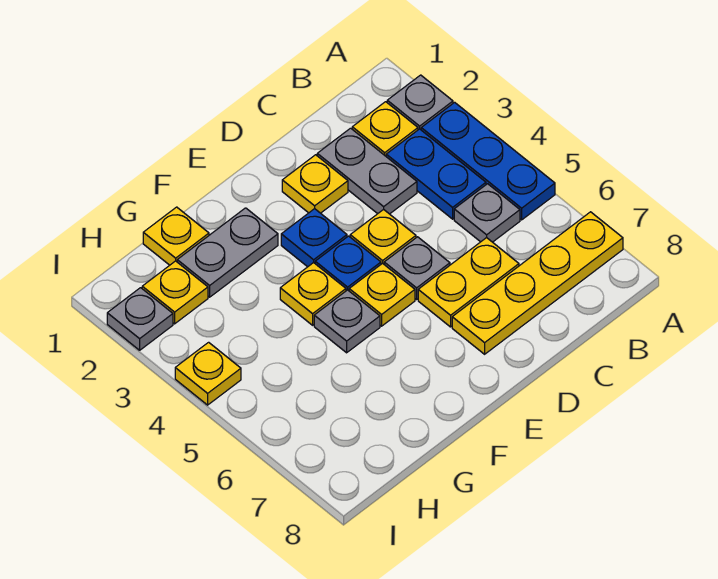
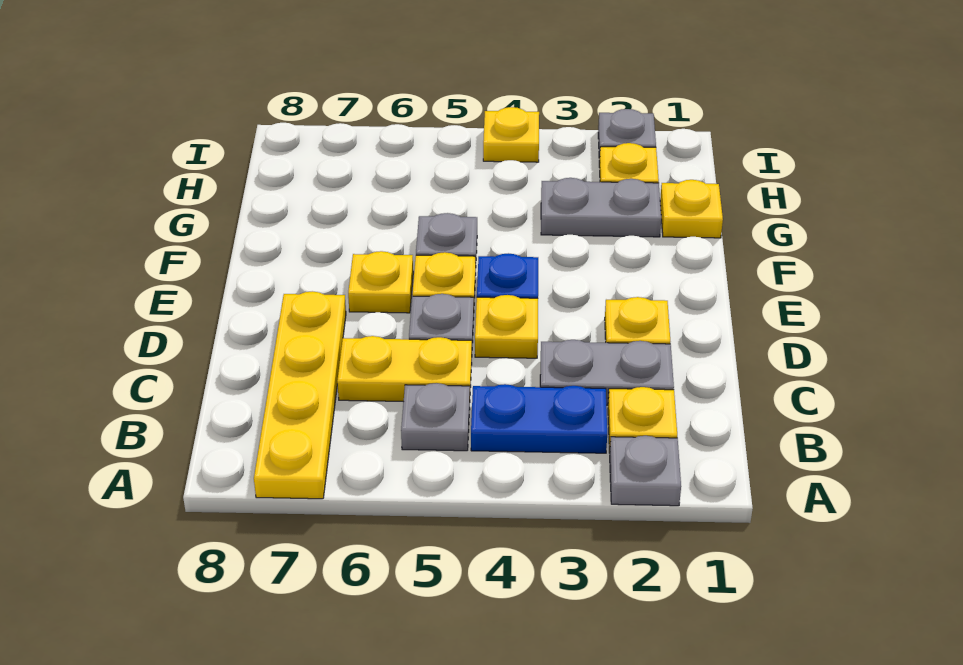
blue plate A3:A5 level 1 -> none
yellow plate C6:D6 level 1 -> yellow plate C5:C6 level 1
blue plate E3 level 1 -> none
grey plate F2:G2 level 1 -> grey plate G2:G3 level 1
yellow plate F4 level 1 -> yellow plate E6 level 1

